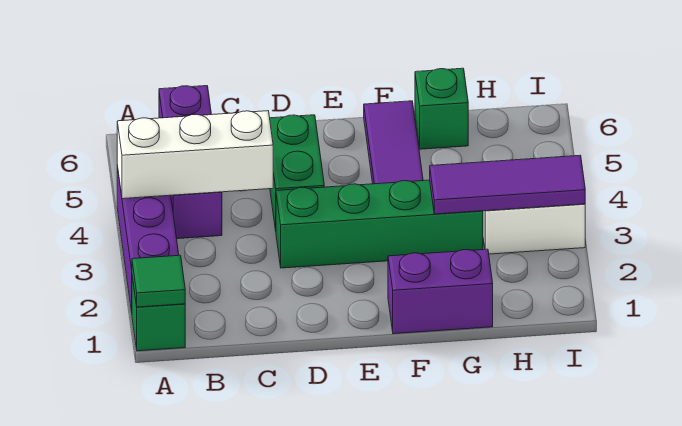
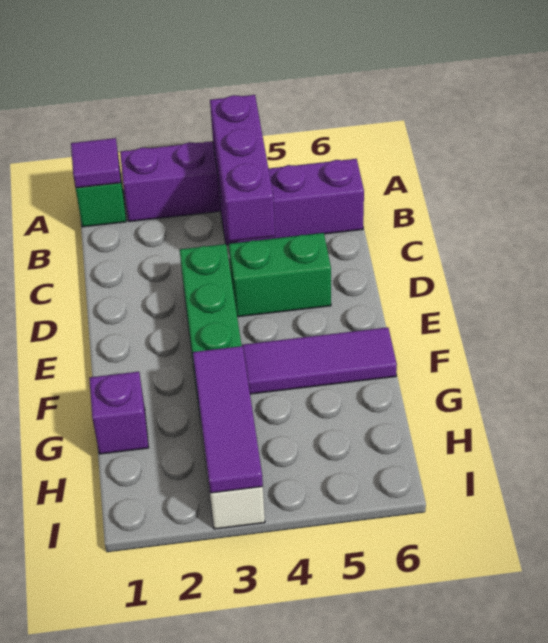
green tile A1 level 2 -> purple tile A1 level 2
white brick A4:C4 level 2 -> purple brick A4:C4 level 2
purple brick F1:G1 level 1 -> purple brick G1 level 1
green brick G6 level 1 -> none

